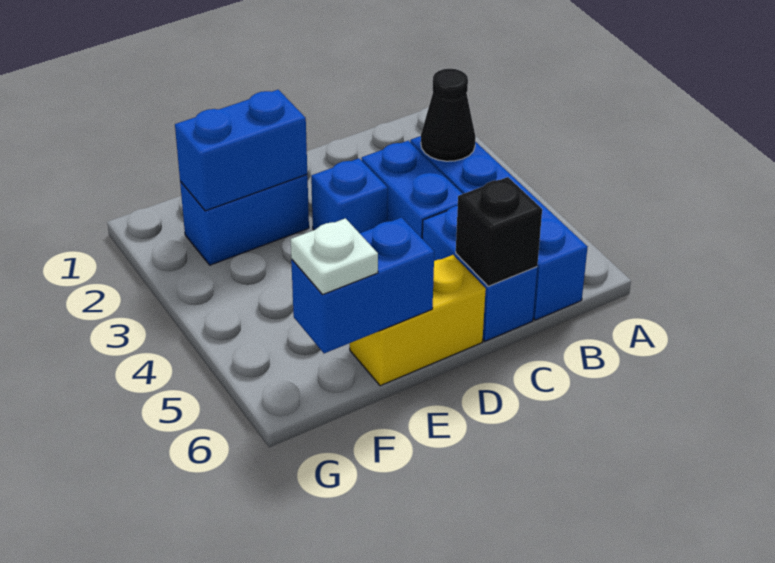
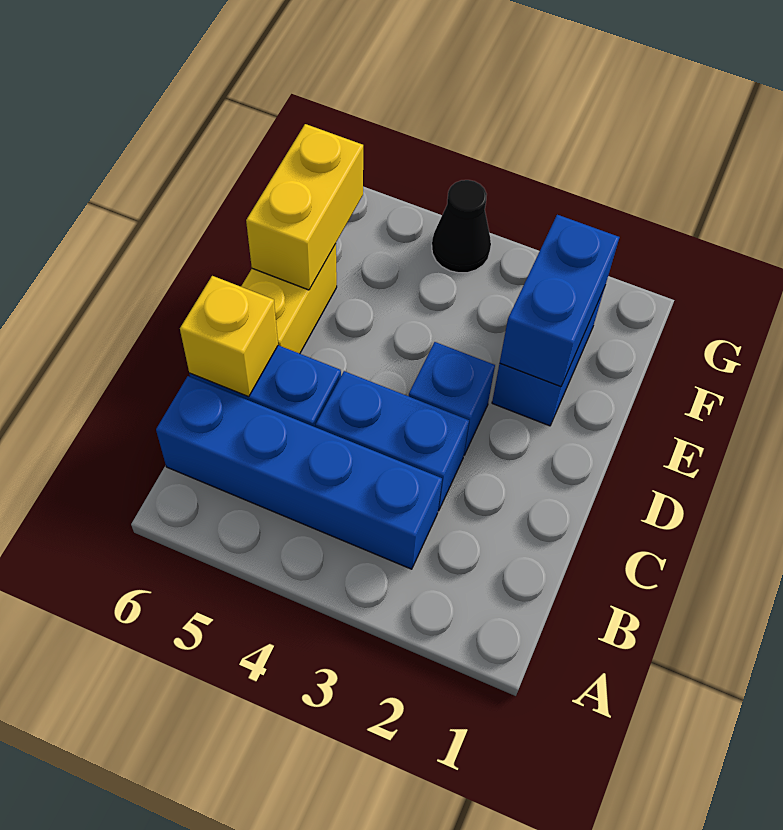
black cone B3 level 2 -> black cone G4 level 1
black brick C6 level 2 -> yellow brick C6 level 2
blue brick E6:F6 level 2 -> yellow brick E6:F6 level 2
white plate F6 level 3 -> none

